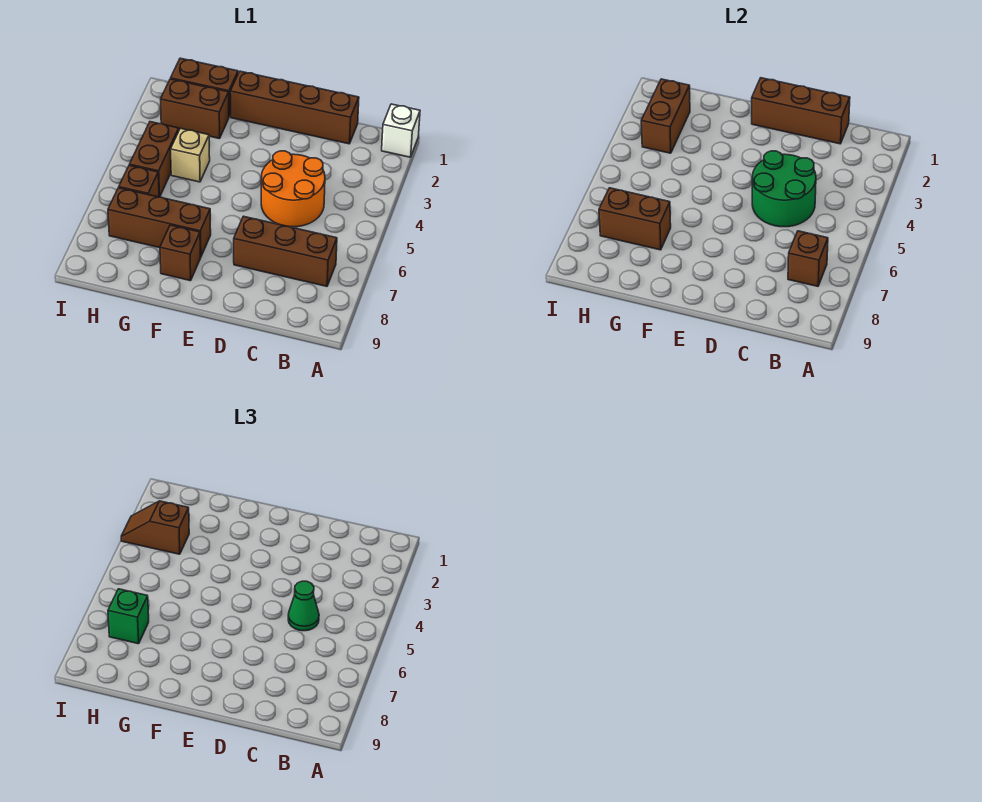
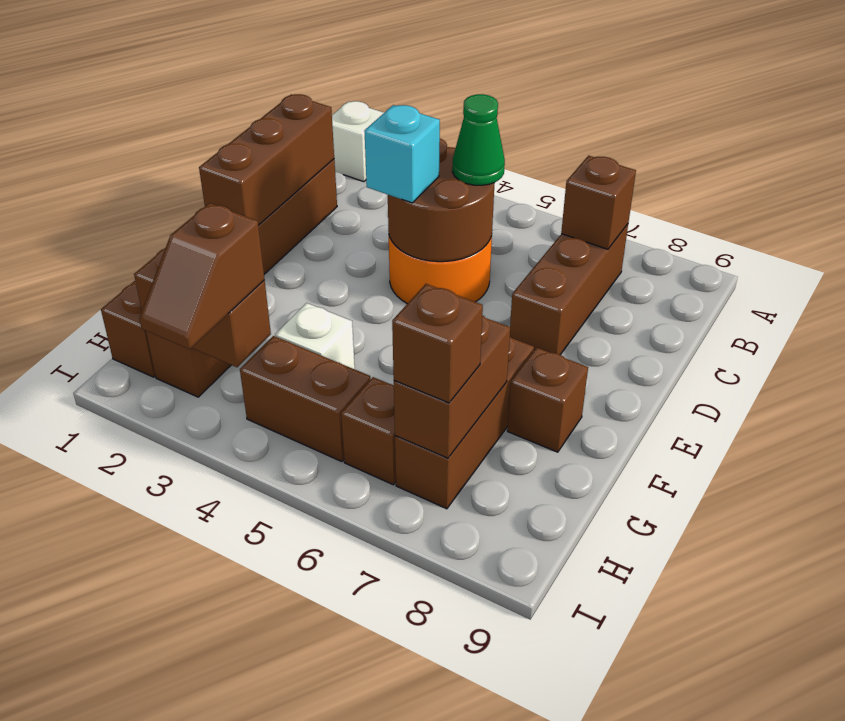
green round brick C4:D5 level 2 -> brown round brick C4:D5 level 2
none -> cyan brick D4 level 3
tan brick G4 level 1 -> white brick G4 level 1
green brick H7 level 3 -> brown brick H7 level 3

